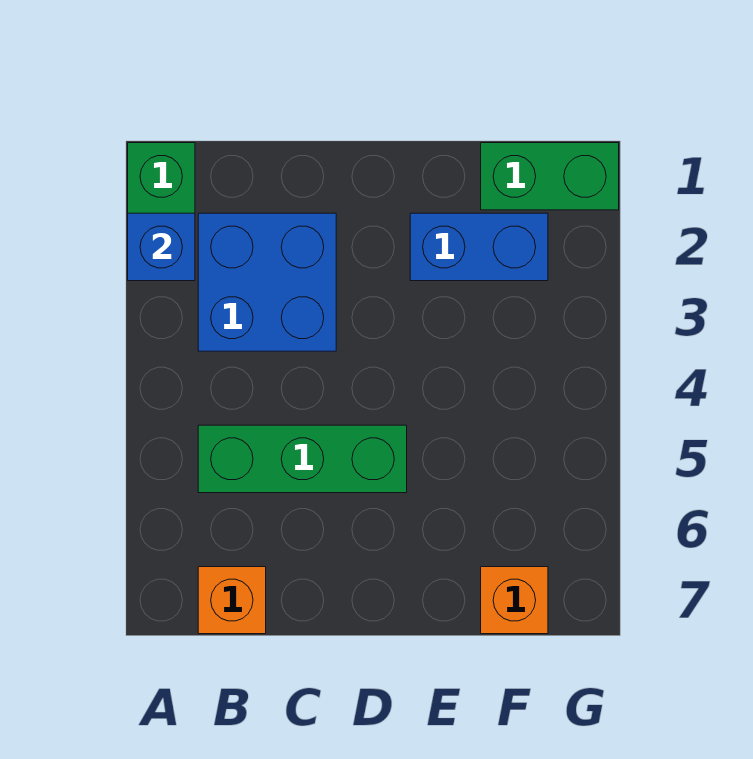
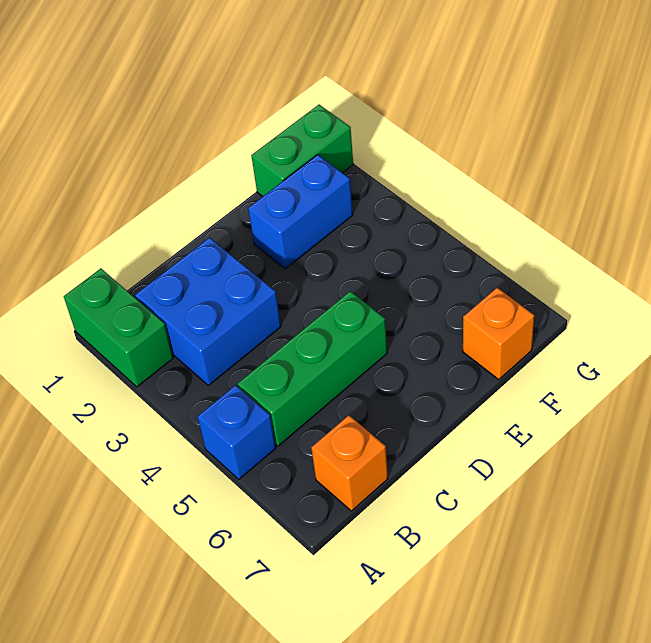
blue brick A2 level 2 -> blue brick A5 level 1

